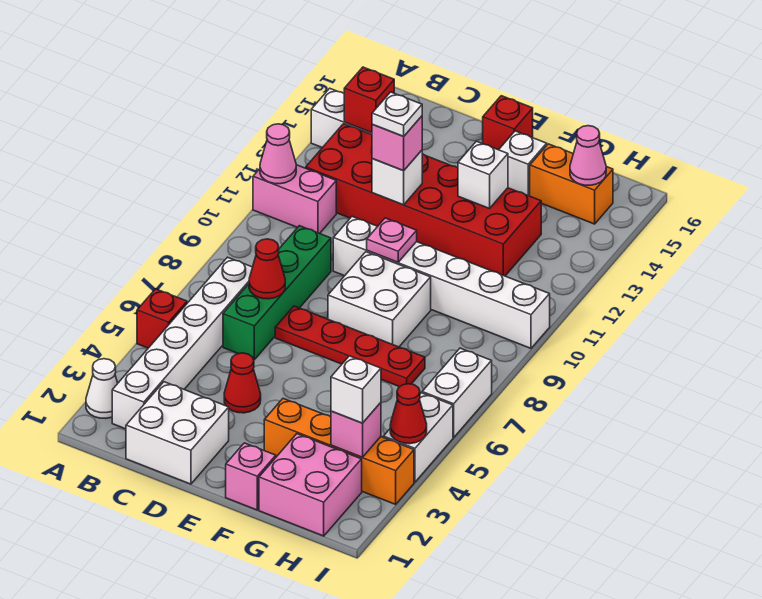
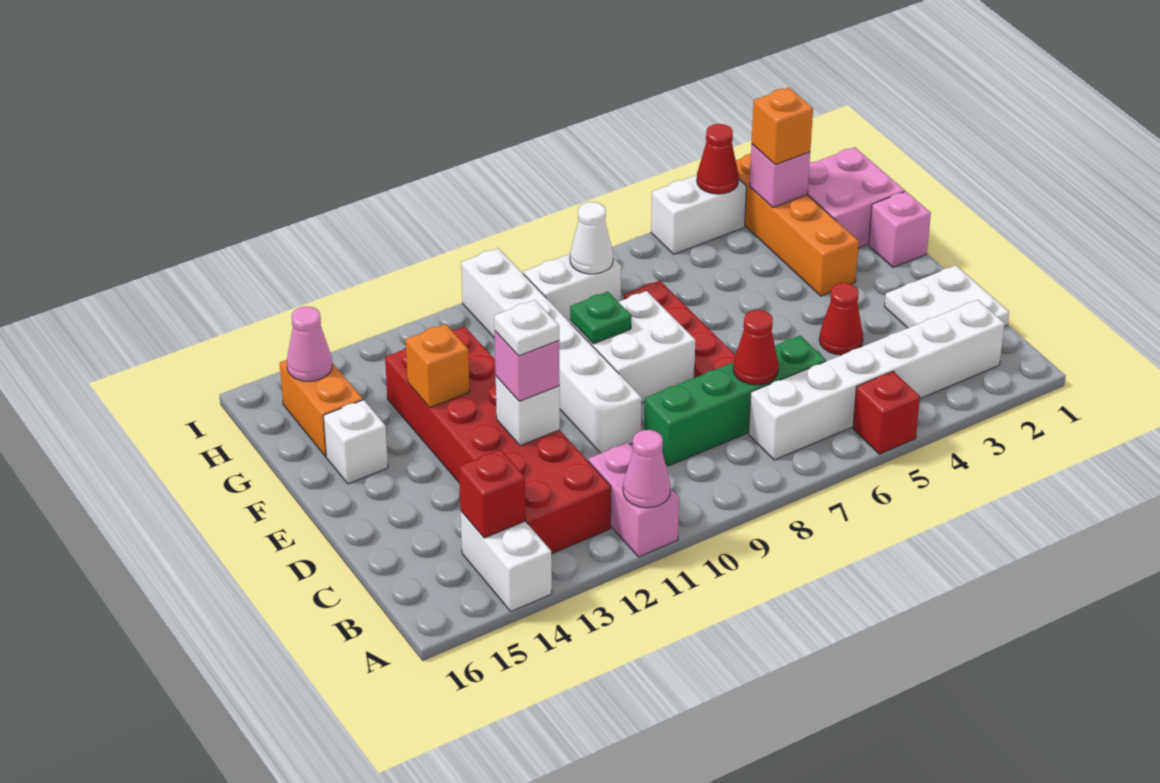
white cone A2 level 1 -> white cone H8 level 2
white brick C1:D2 level 1 -> white plate C1:D2 level 1
pink plate E10 level 2 -> none
red brick E16 level 1 -> none
none -> green plate F9 level 2
white brick F13 level 2 -> orange brick F13 level 2
white brick H3 level 3 -> orange brick H3 level 3
white brick I6:I7 level 1 -> white brick H8:H9 level 1

